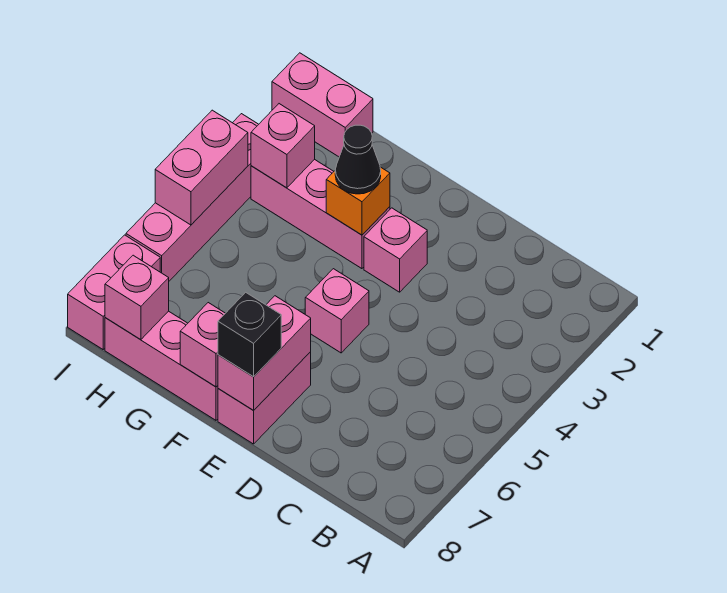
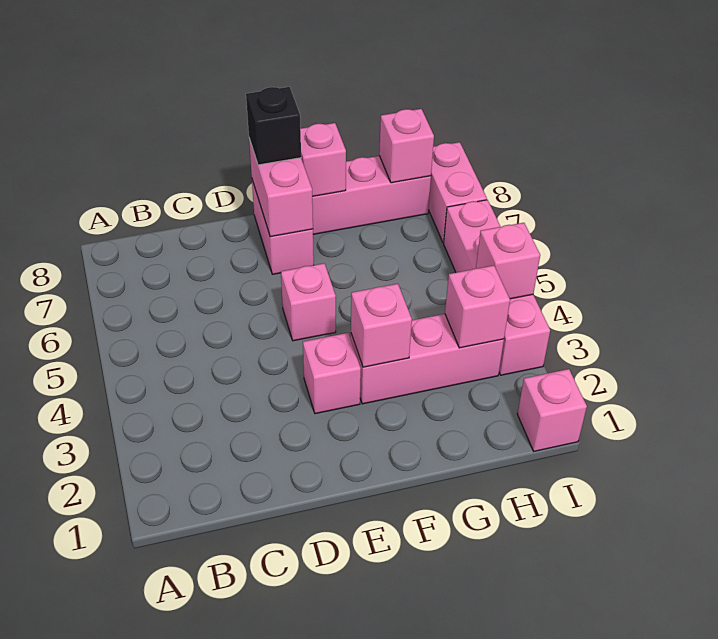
orange brick F3 level 2 -> pink brick F3 level 2
black cone F3 level 3 -> none
pink brick H1:I1 level 1 -> pink brick I1 level 1
pink brick I4:I5 level 2 -> pink brick I4 level 2

